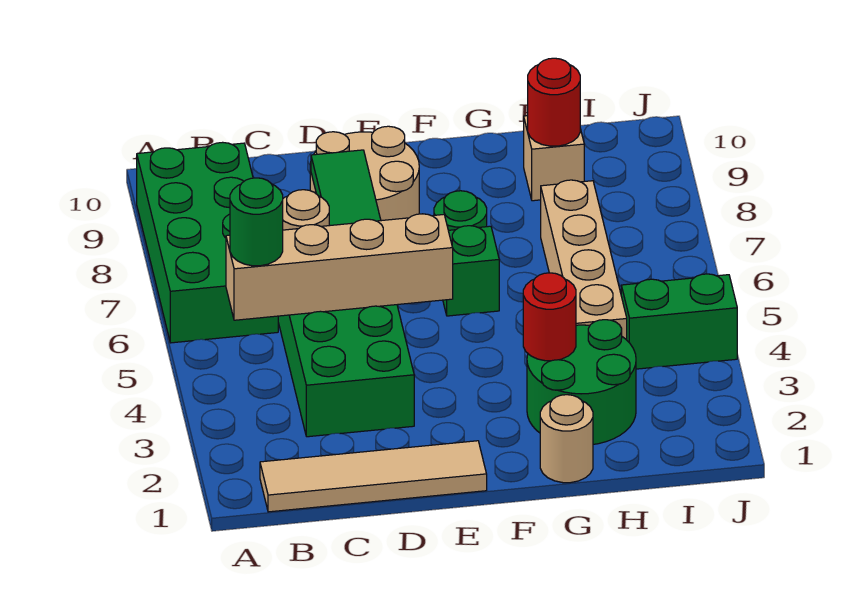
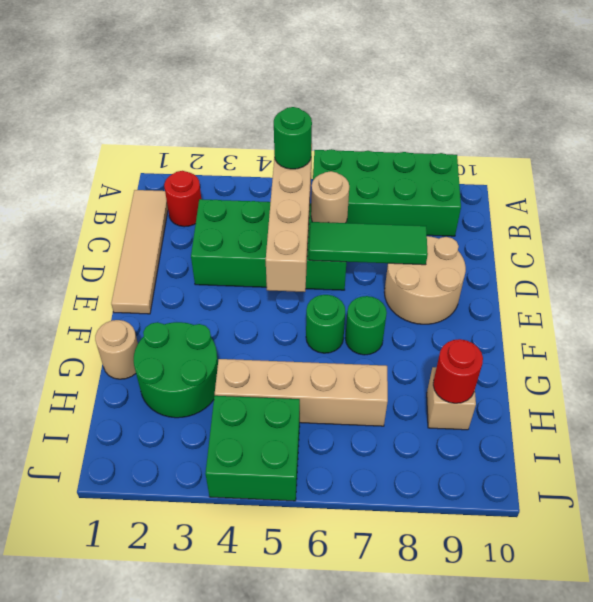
green brick F6 level 1 -> green round brick F6 level 1
red round brick G3 level 2 -> red round brick B2 level 1
green brick I4:J4 level 1 -> green brick I4:J5 level 1

